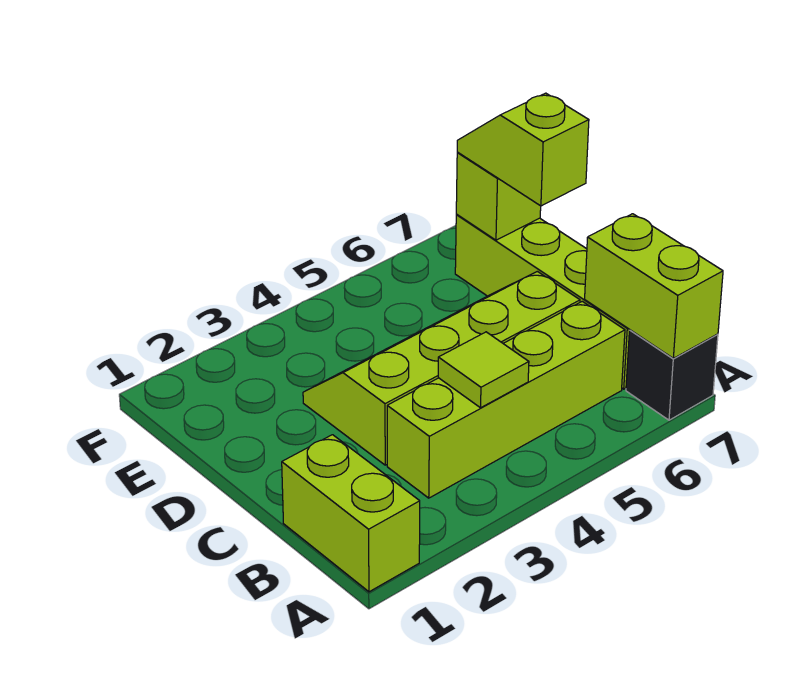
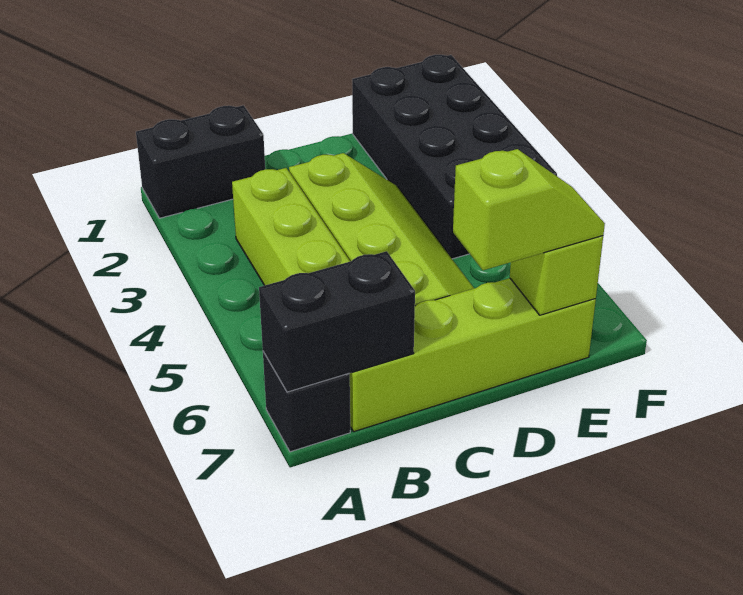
lime brick A1:B1 level 1 -> black brick A1:B1 level 1
lime brick A7:B7 level 2 -> black brick A7:B7 level 2
lime tile B4 level 2 -> none
none -> black brick E1:F4 level 1

